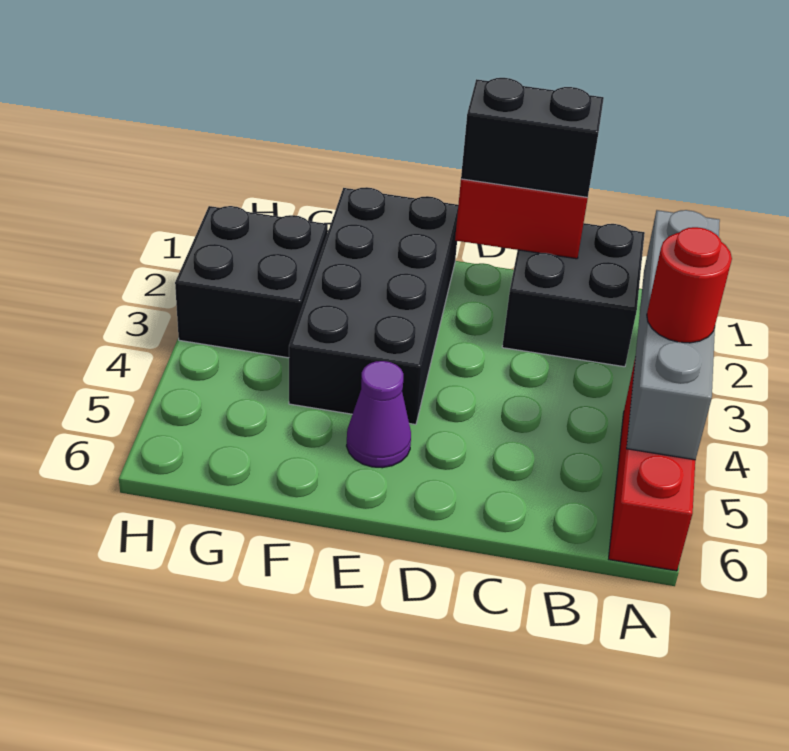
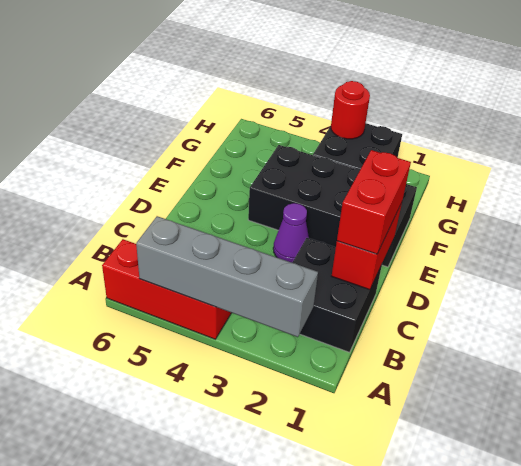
red round brick A4 level 3 -> red round brick H3 level 2
black brick C1:D1 level 3 -> red brick C1:D1 level 3
purple cone E5 level 1 -> purple cone D3 level 1

